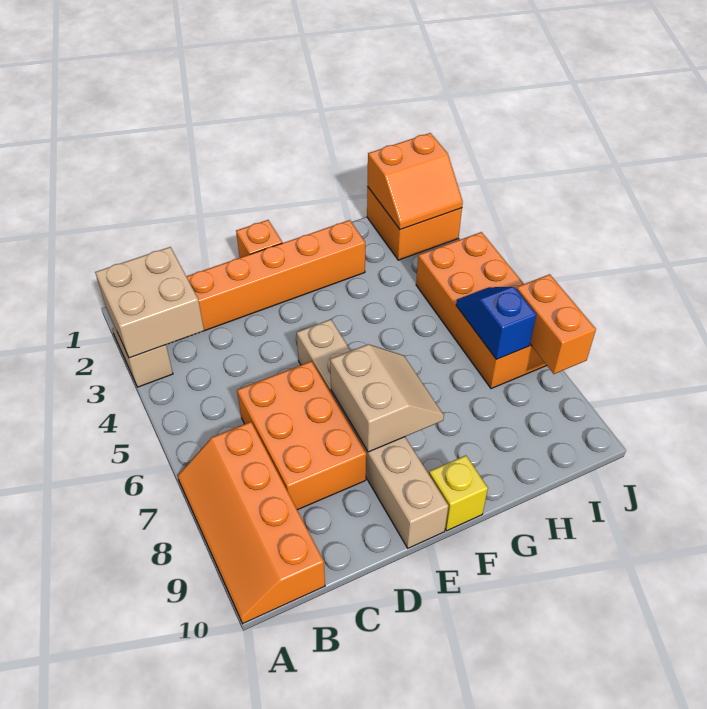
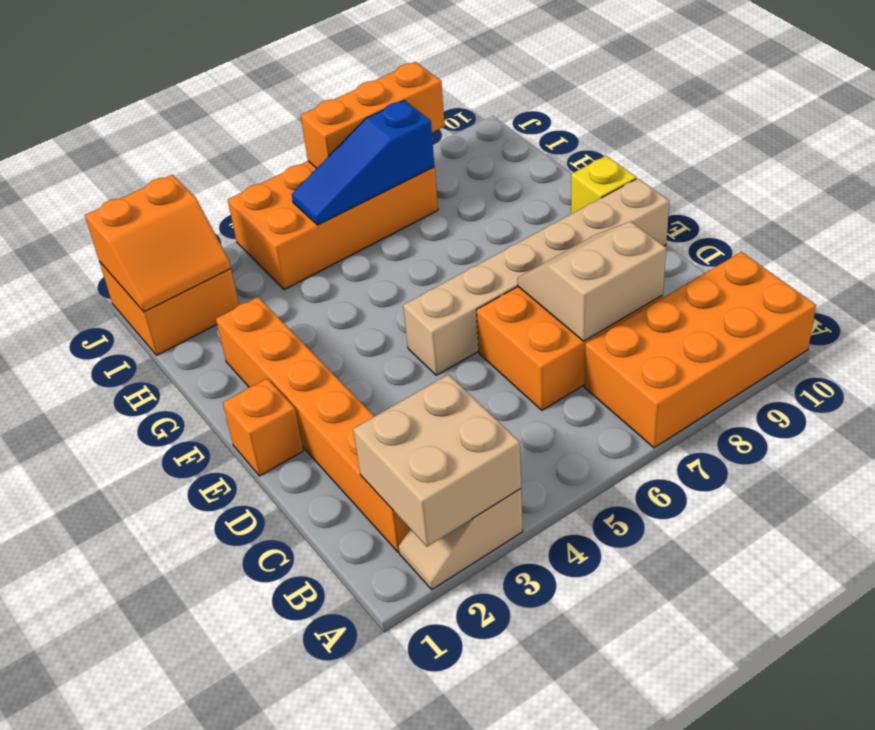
orange slope A7:B10 level 1 top B -> orange brick A7:B10 level 1
tan slope E7:F8 level 2 top E -> tan slope C7:D8 level 2 top C
orange slope I1:J2 level 2 top 1 -> orange slope I1:J2 level 2 top J
blue slope I6:I7 level 2 top 7 -> blue slope I5:I7 level 2 top 7
orange brick J7:J8 level 2 -> orange brick J6:J8 level 2

